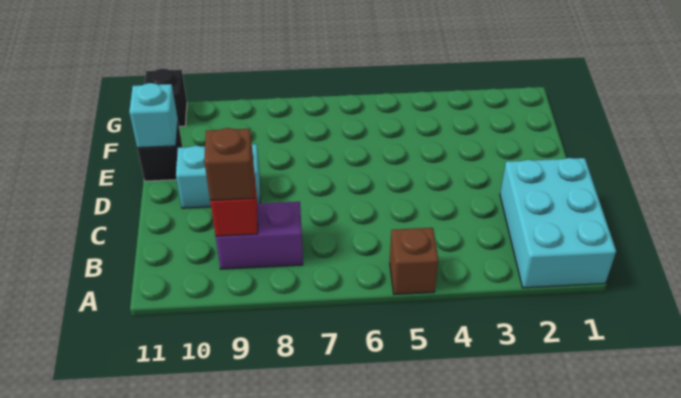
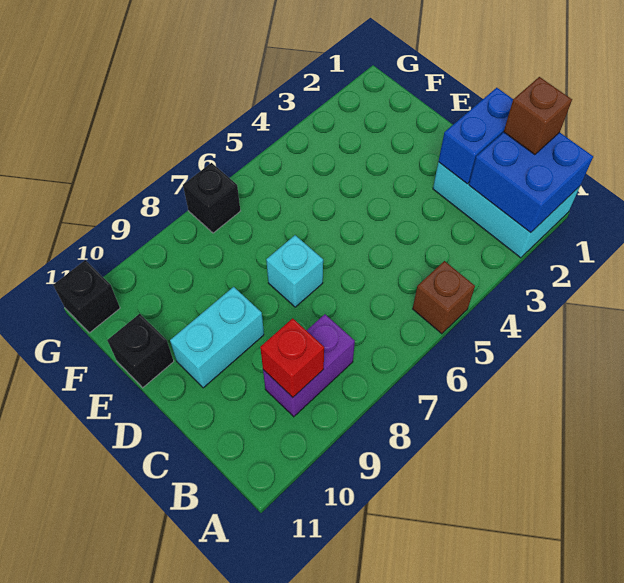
none -> blue brick A1:B2 level 2
brown brick B9 level 3 -> brown brick B1 level 3
none -> blue brick C1:C2 level 2
cyan brick E11 level 2 -> cyan brick D7 level 1
none -> black brick G7 level 1

